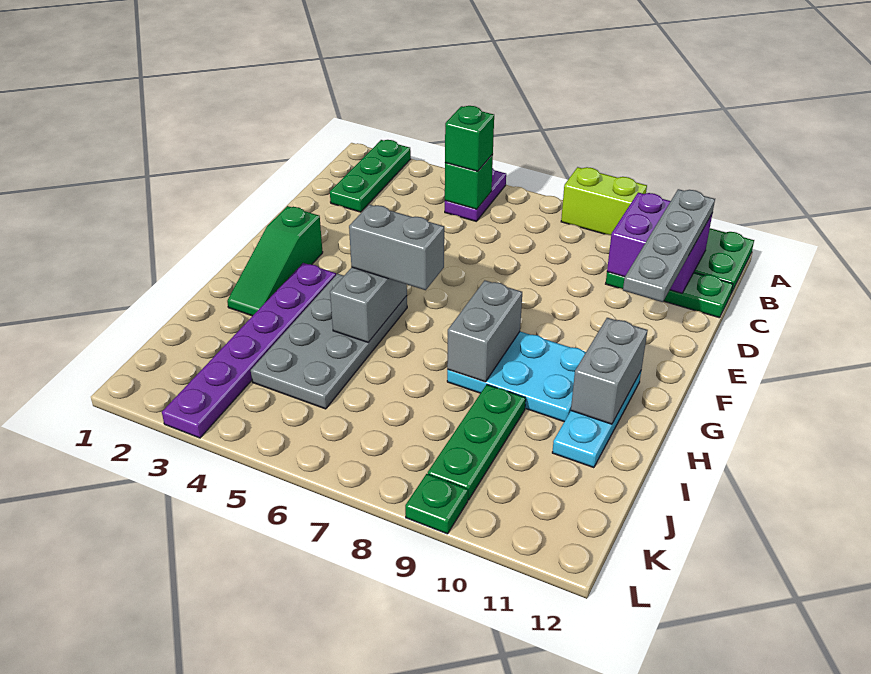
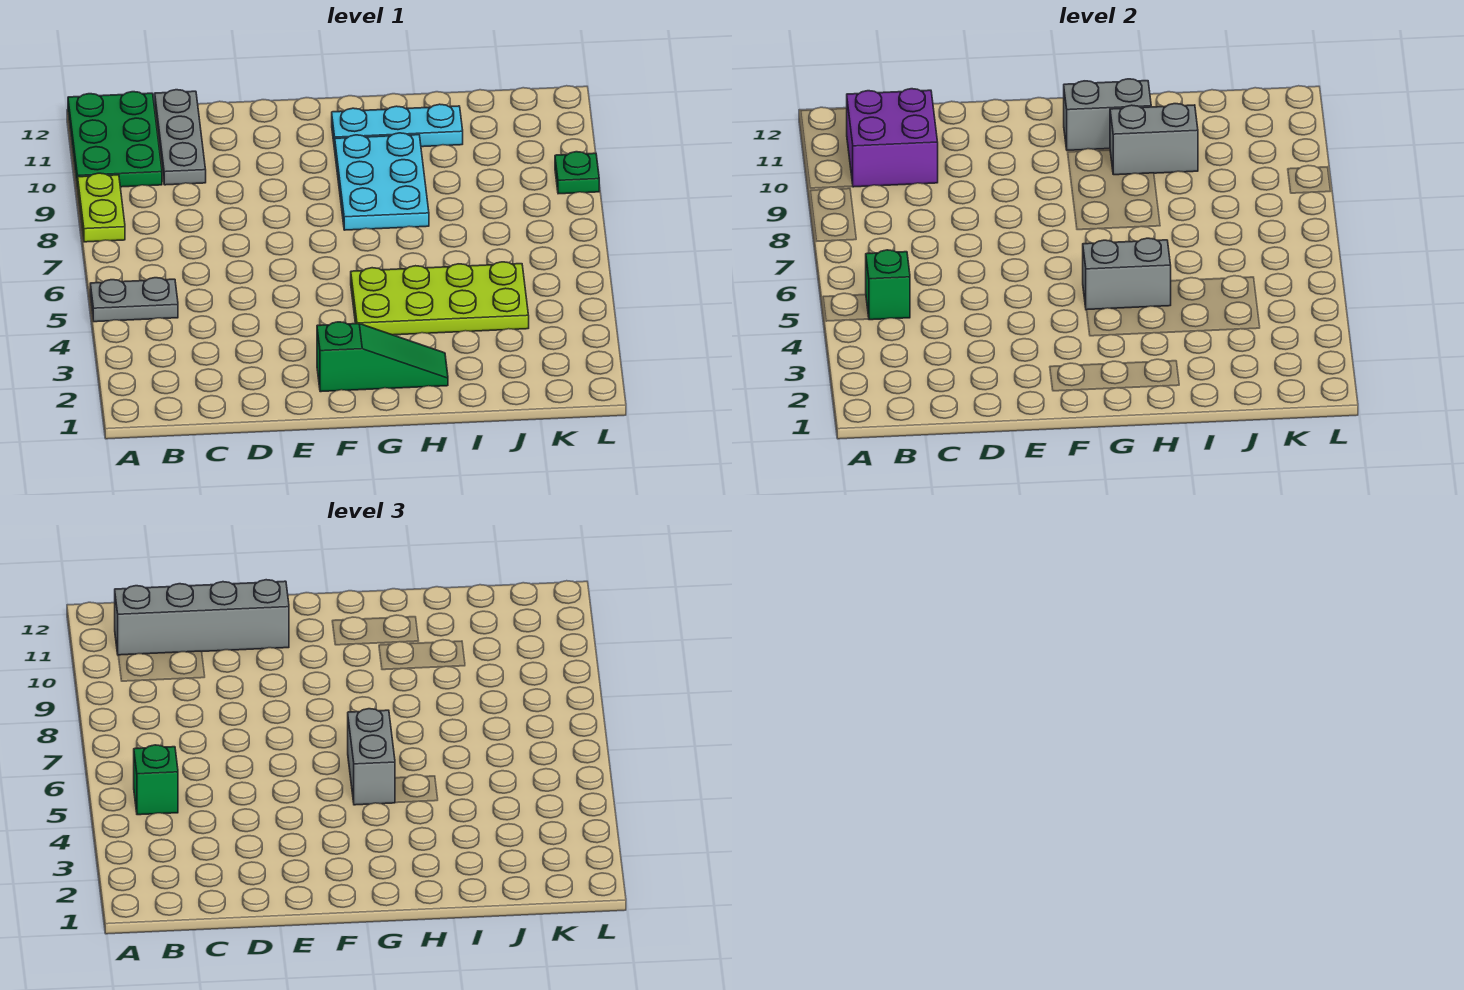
green plate A2:C2 level 1 -> none
purple plate A5:B5 level 1 -> grey plate A5:B5 level 1
lime brick A8:A9 level 1 -> lime plate A8:A9 level 1
grey plate B11:E11 level 3 -> grey brick B11:E11 level 3
green plate C10:C12 level 1 -> grey plate C10:C12 level 1
purple plate G3:L3 level 1 -> none
grey plate G4:J5 level 1 -> lime plate G4:J5 level 1
grey brick G8:H8 level 2 -> grey brick H10:I10 level 2
green plate I9:K9 level 1 -> none

